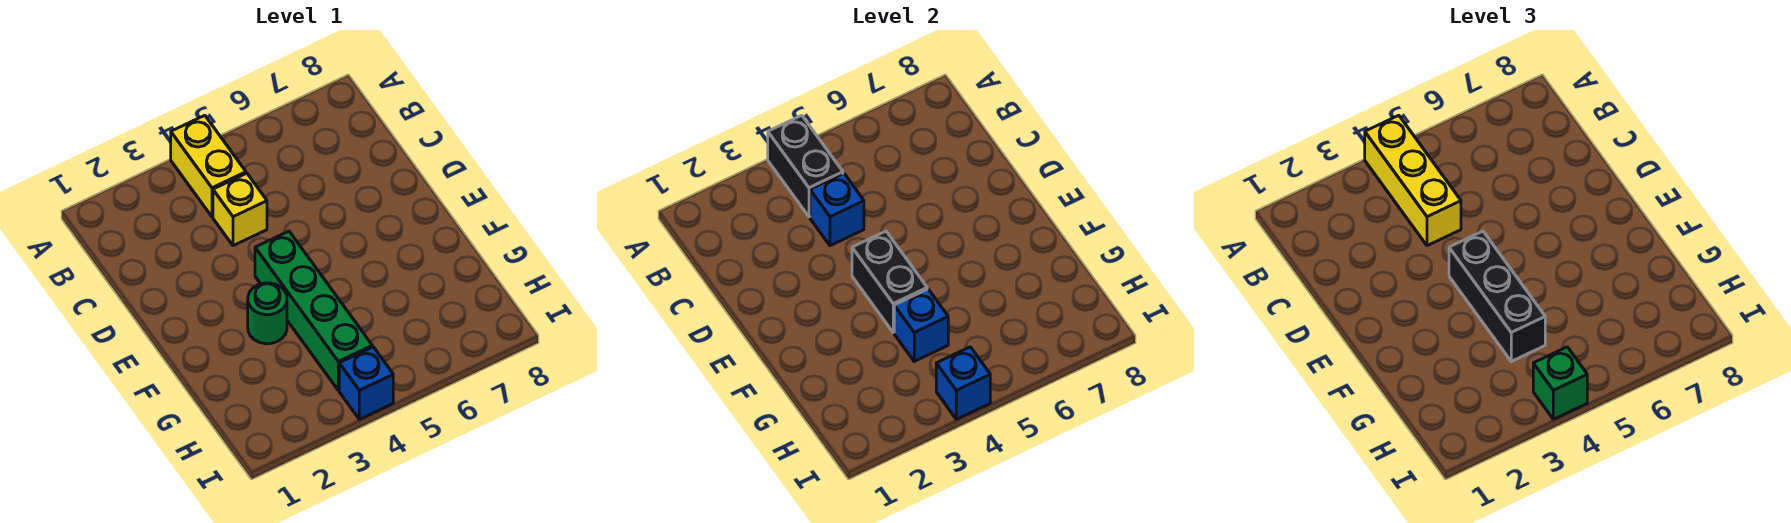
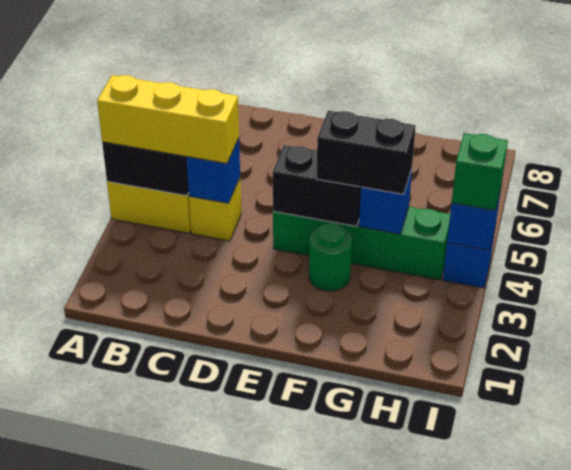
black brick E4:G4 level 3 -> black brick F4:G4 level 3

